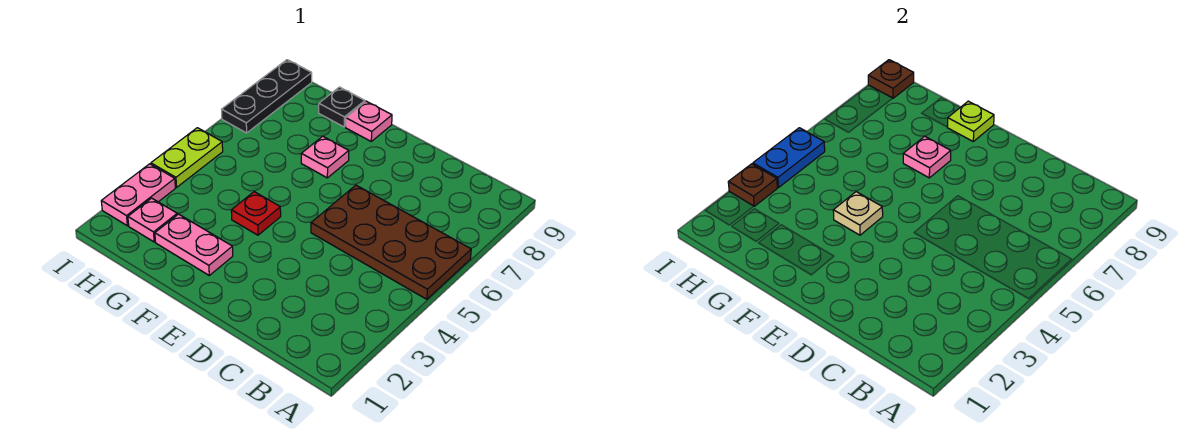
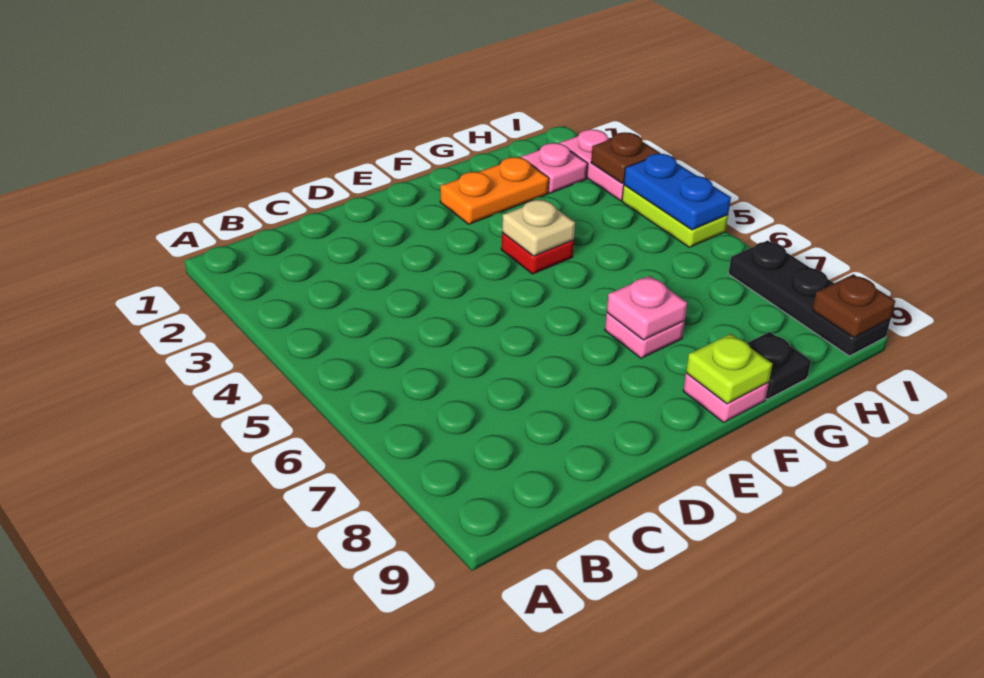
brown plate A5:D6 level 1 -> none
pink plate F2:G2 level 1 -> orange plate F2:G2 level 1

